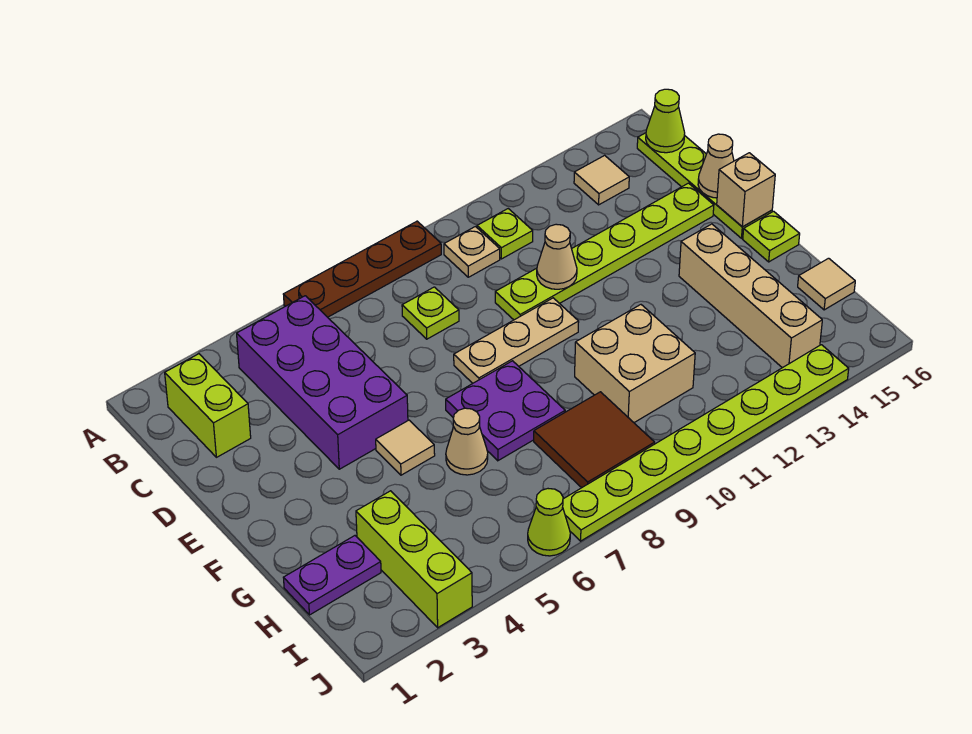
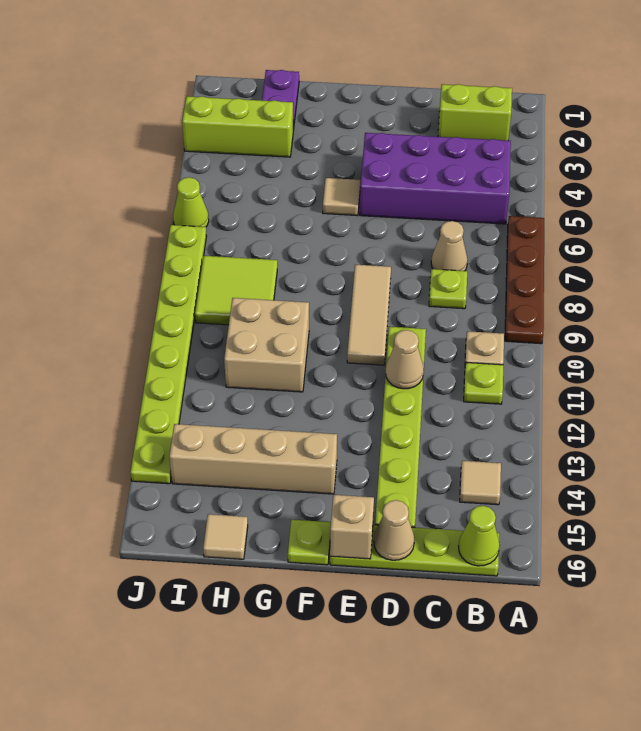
tan plate E8:E10 level 1 -> tan tile E8:E10 level 1
purple plate F7:G8 level 1 -> none
tan cone G6 level 1 -> tan cone C7 level 1
brown tile H8:I9 level 1 -> lime tile H8:I9 level 1

